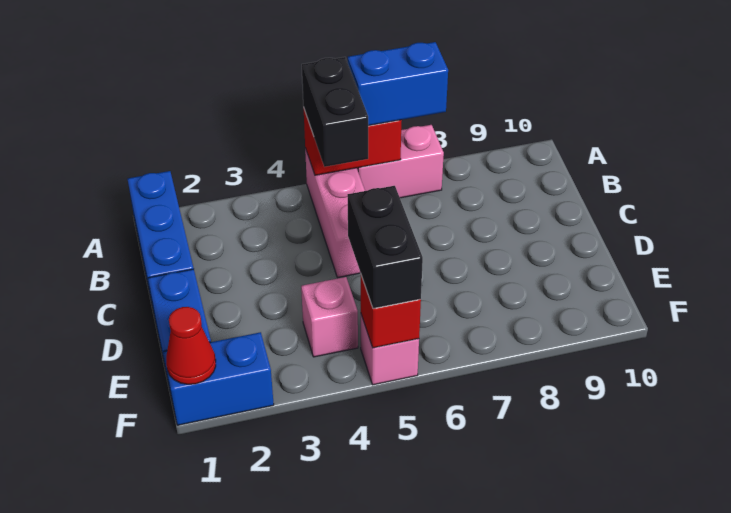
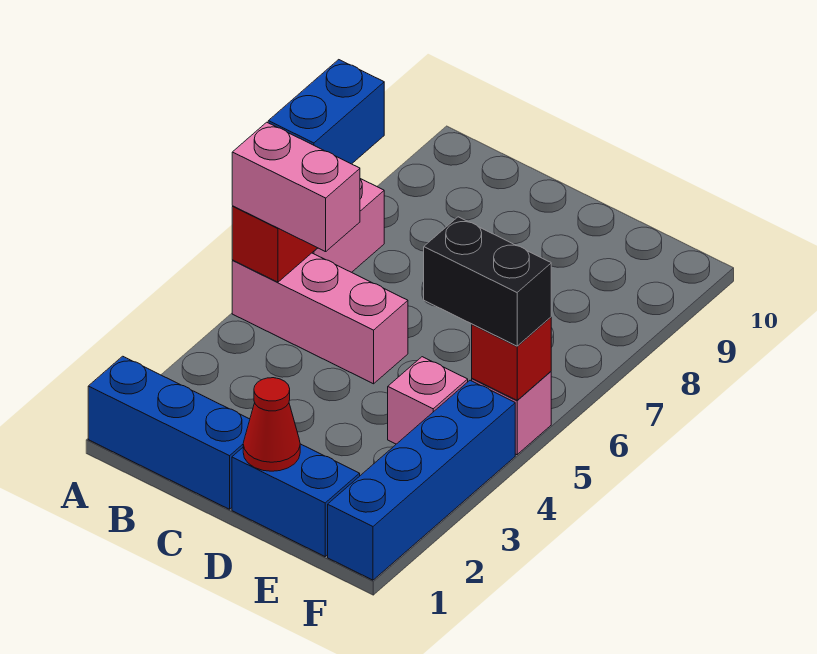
black brick A5:B5 level 3 -> pink brick A5:B5 level 3
blue brick F1:F2 level 1 -> blue brick F1:F4 level 1
red cone F1 level 2 -> red cone D1 level 2

